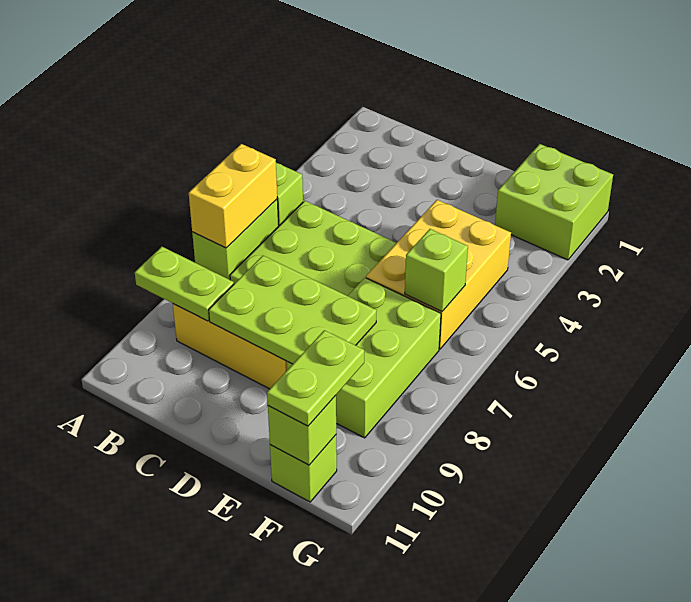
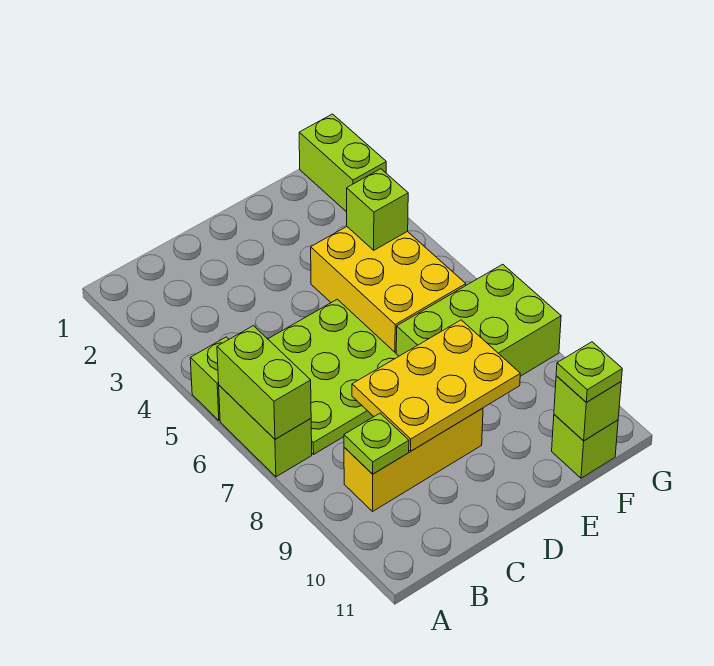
yellow brick A6:A7 level 2 -> lime brick A6:A7 level 2
lime plate A9:B9 level 2 -> lime plate B9 level 2
lime plate C8:E9 level 2 -> yellow plate C8:E9 level 2
lime brick E7:F9 level 1 -> lime brick E7:G8 level 1
lime brick F1:G2 level 1 -> lime brick G1:G2 level 1
lime brick F6 level 2 -> lime brick F4 level 2
lime plate F10:F11 level 3 -> lime plate F11 level 3

